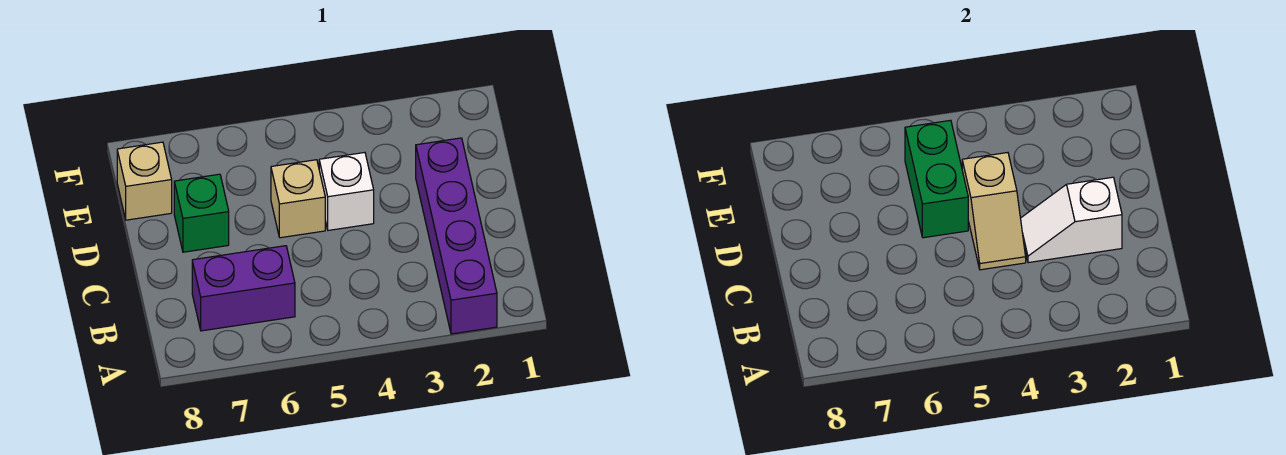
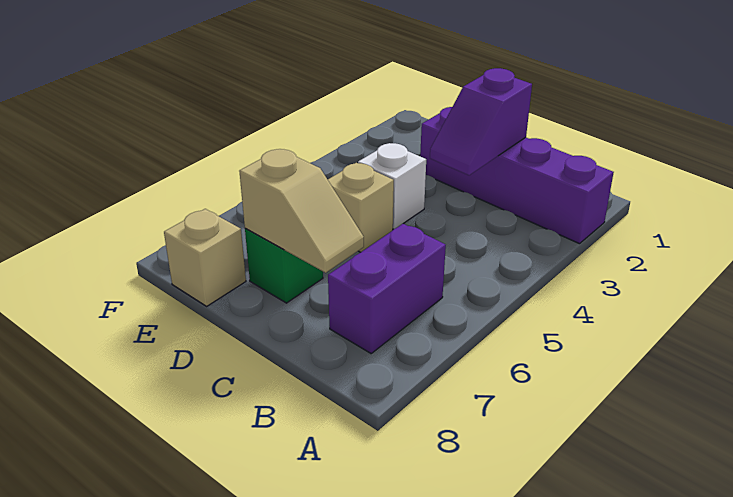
white slope C2:C3 level 2 top 2 -> purple slope C2:C3 level 2 top 2
tan slope C4:D4 level 2 top D -> tan slope C7:D7 level 2 top D
green brick D5:E5 level 2 -> none

